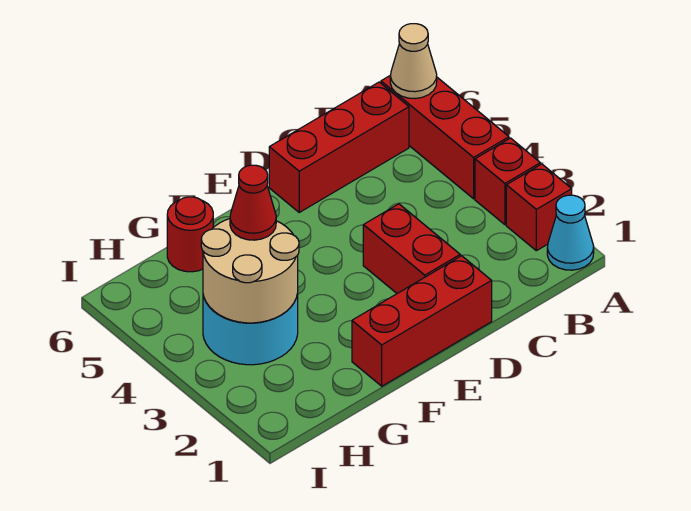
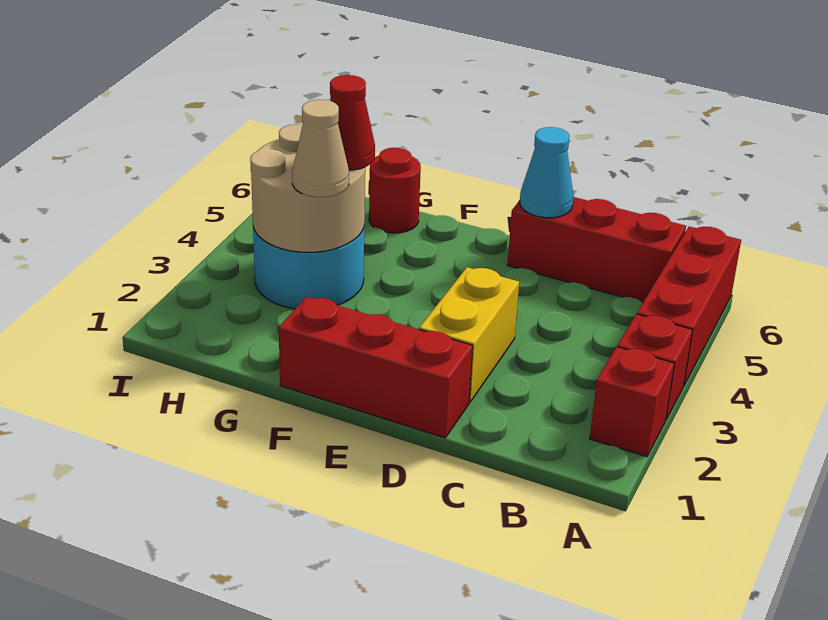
cyan cone A1 level 1 -> cyan cone D6 level 2
tan cone A6 level 2 -> tan cone G3 level 3
red brick D2:D3 level 1 -> yellow brick D2:D3 level 1

